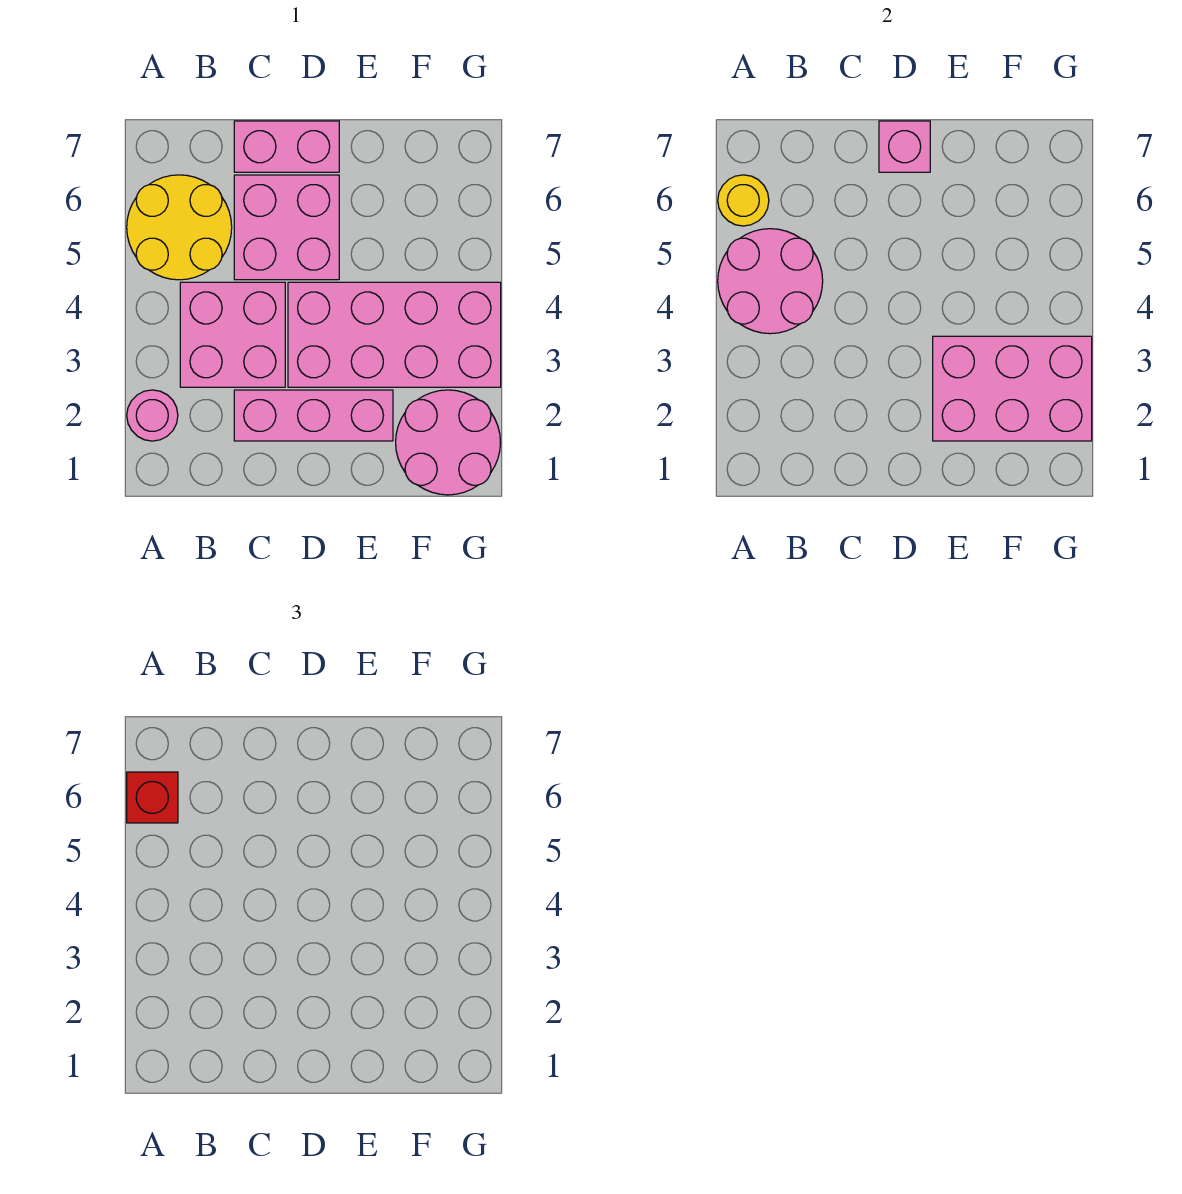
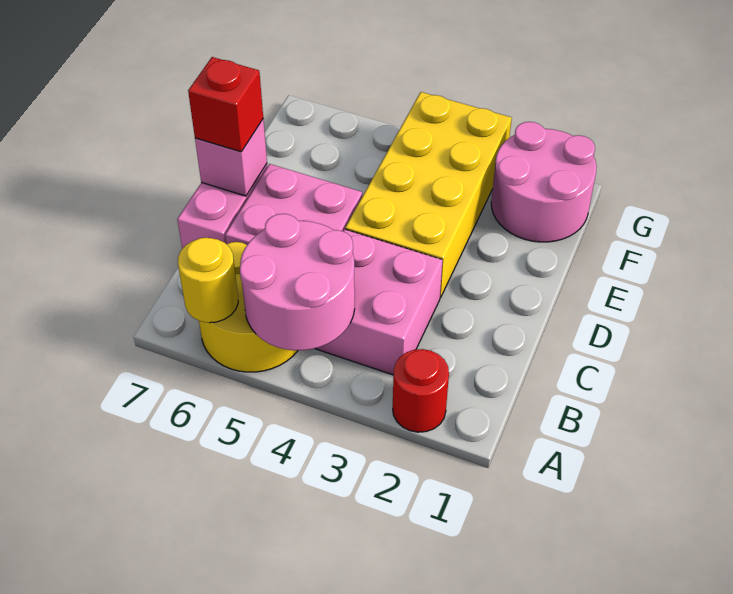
pink round brick A2 level 1 -> red round brick A2 level 1
red brick A6 level 3 -> red brick D7 level 3
pink brick C2:E2 level 1 -> none
pink brick D3:G4 level 1 -> yellow brick D3:G4 level 1
pink brick E2:G3 level 2 -> none

